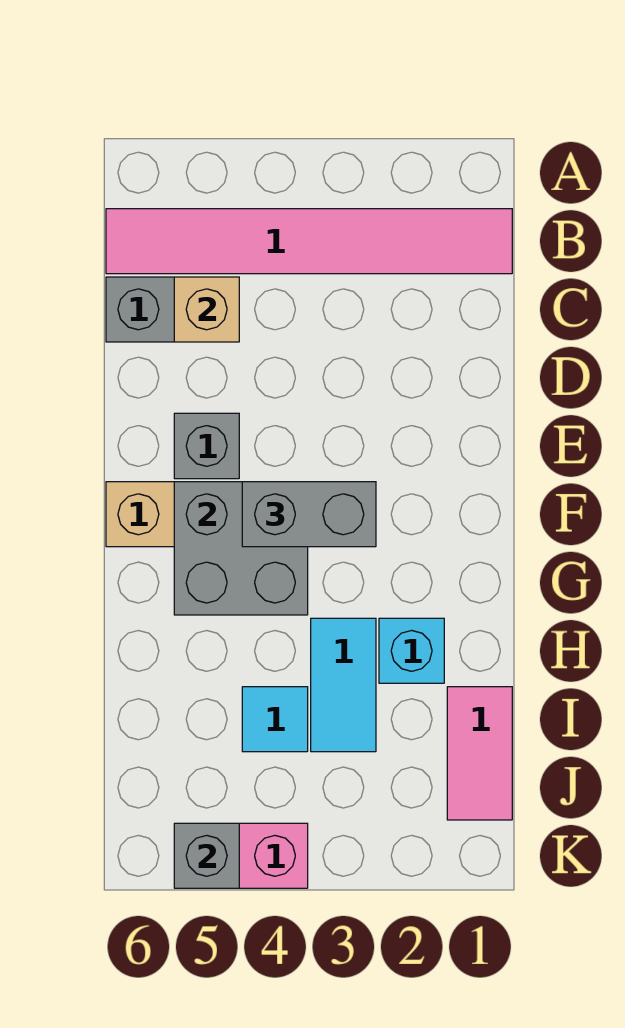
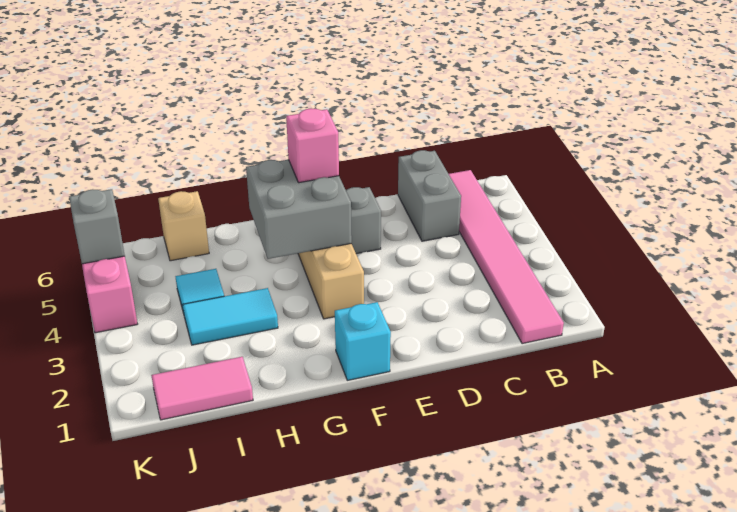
tan brick C5 level 2 -> tan brick I6 level 1
grey brick F3:F4 level 3 -> none
none -> pink brick F5 level 3
cyan brick H2 level 1 -> cyan brick F1 level 1

